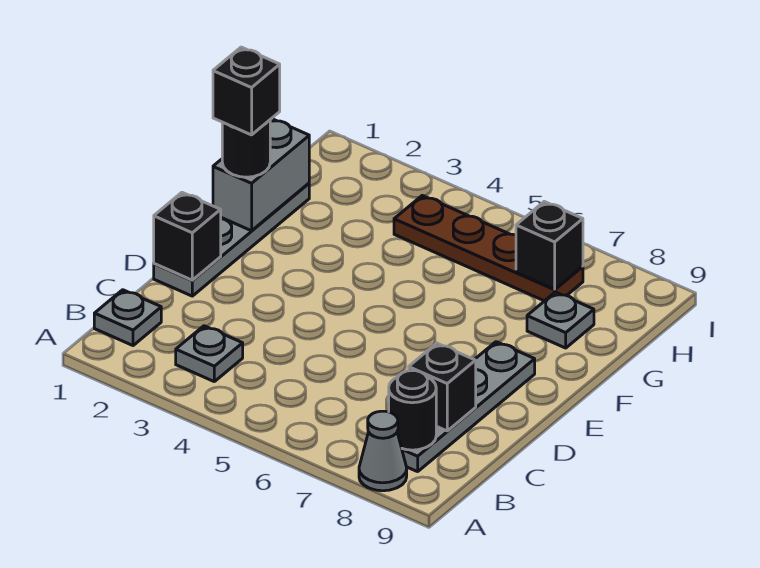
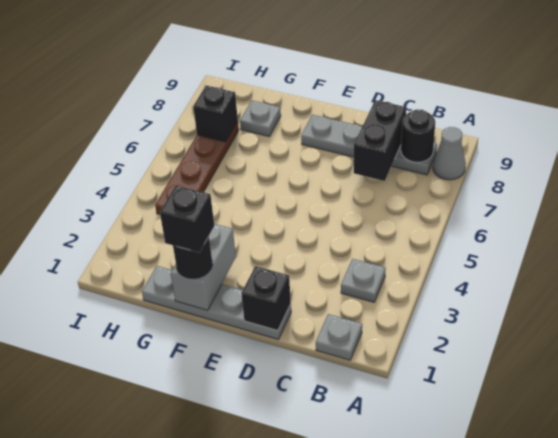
black brick C8 level 2 -> black brick C7:C8 level 2
grey brick F1:G1 level 2 -> grey brick F1:F2 level 2

